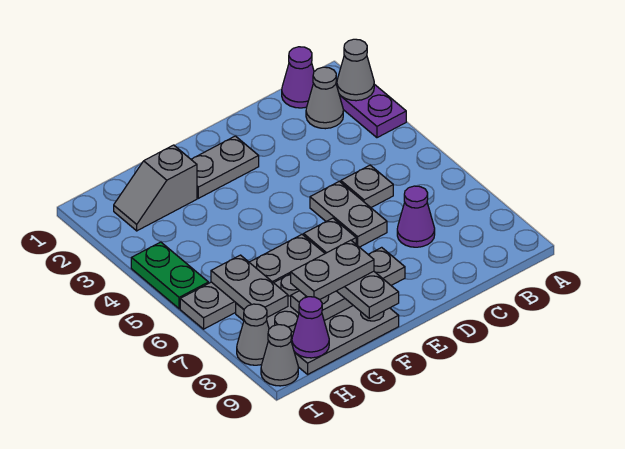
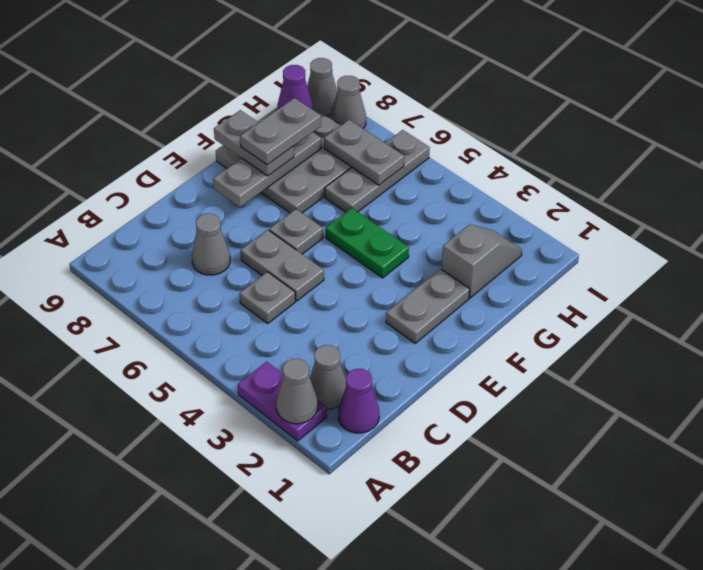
purple cone C7 level 1 -> grey cone C7 level 1
grey plate F6:I6 level 1 -> grey plate G6:I6 level 1
green plate I4:I5 level 1 -> green plate F4:F5 level 1

